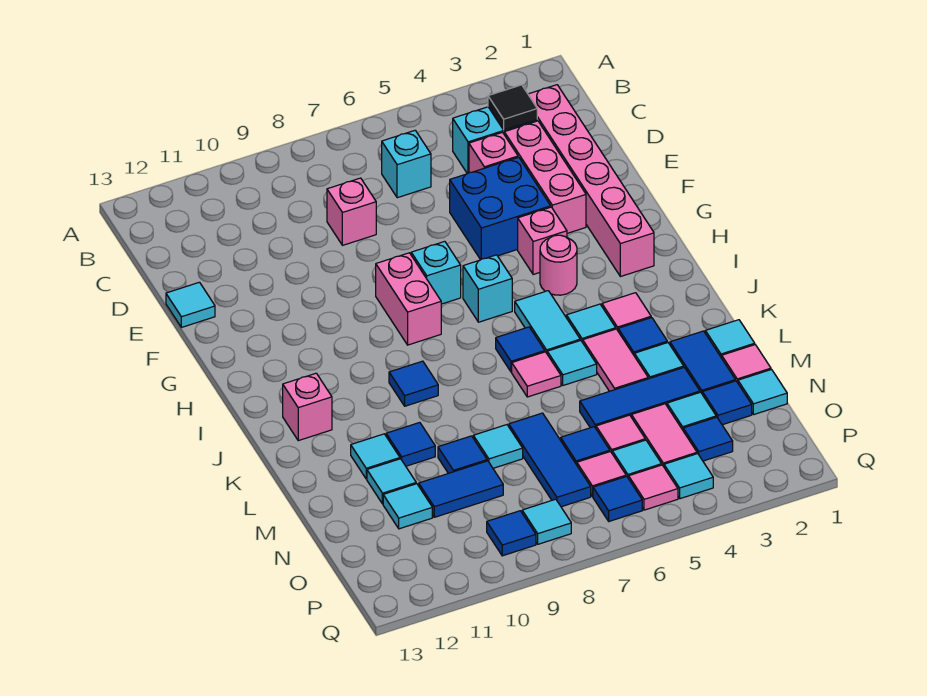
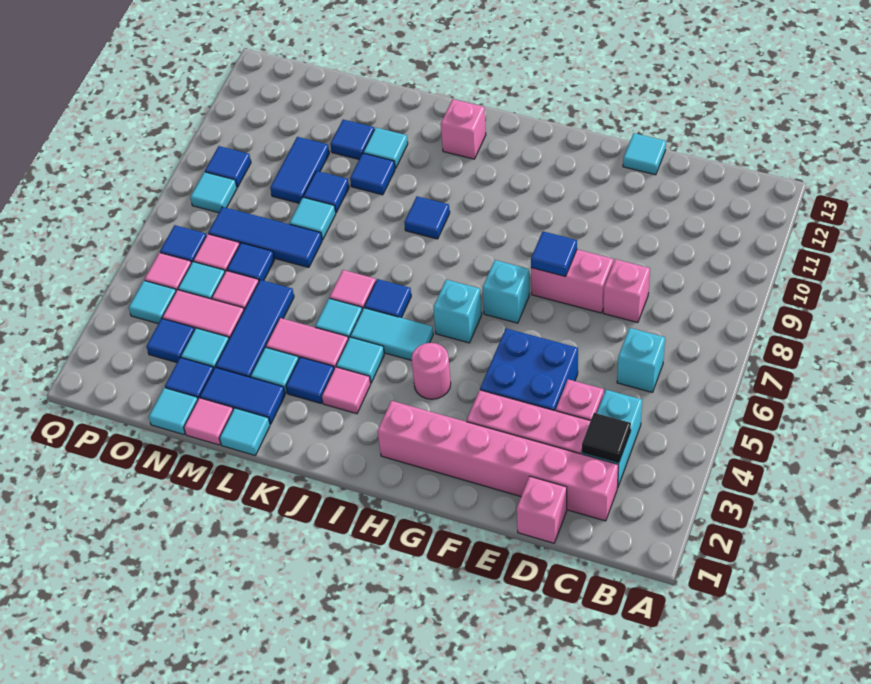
none -> blue tile F8 level 2
pink brick G4 level 1 -> pink brick D1 level 1
pink brick G8:H8 level 1 -> pink brick E8:F8 level 1
cyan tile M11 level 1 -> blue tile M11 level 1
cyan tile N11 level 1 -> none

